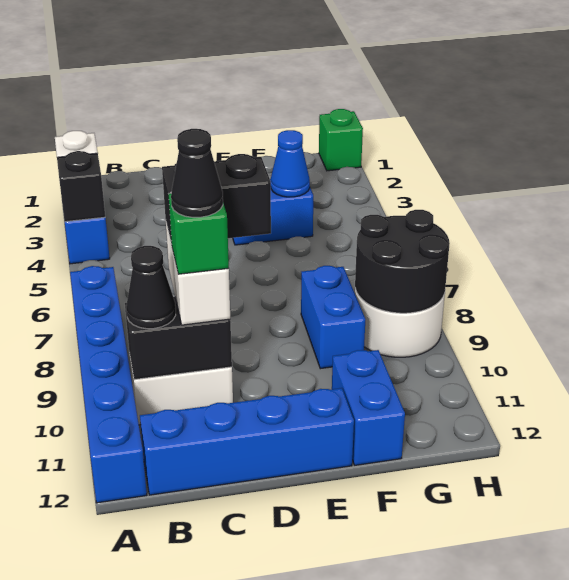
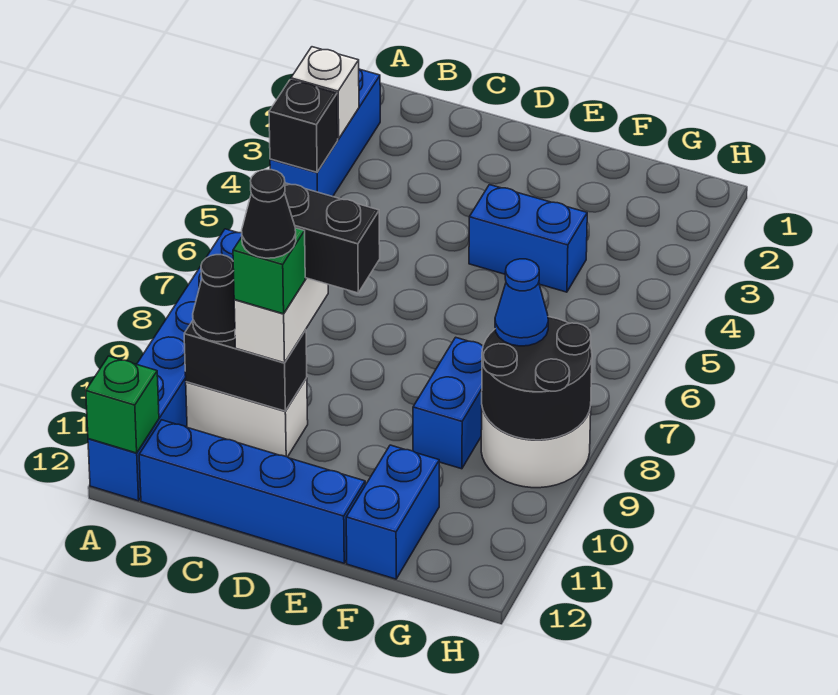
blue cone F4 level 2 -> blue cone G8 level 3
green brick H1 level 1 -> green brick A12 level 2

